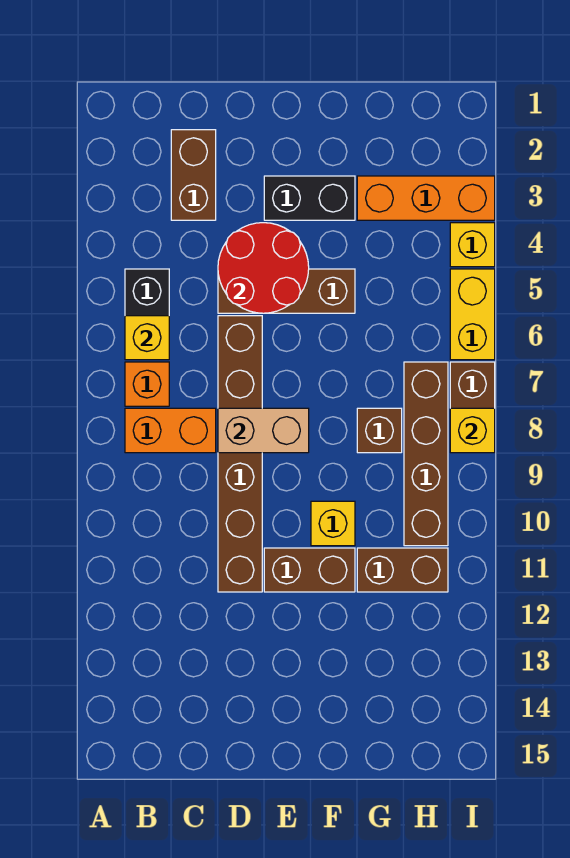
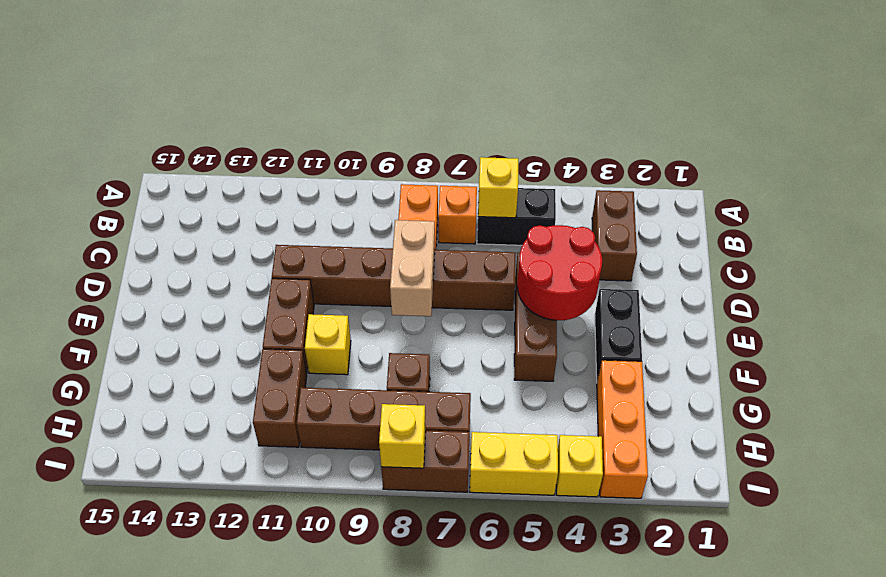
brown brick C2:C3 level 1 -> brown brick B3:C3 level 1

